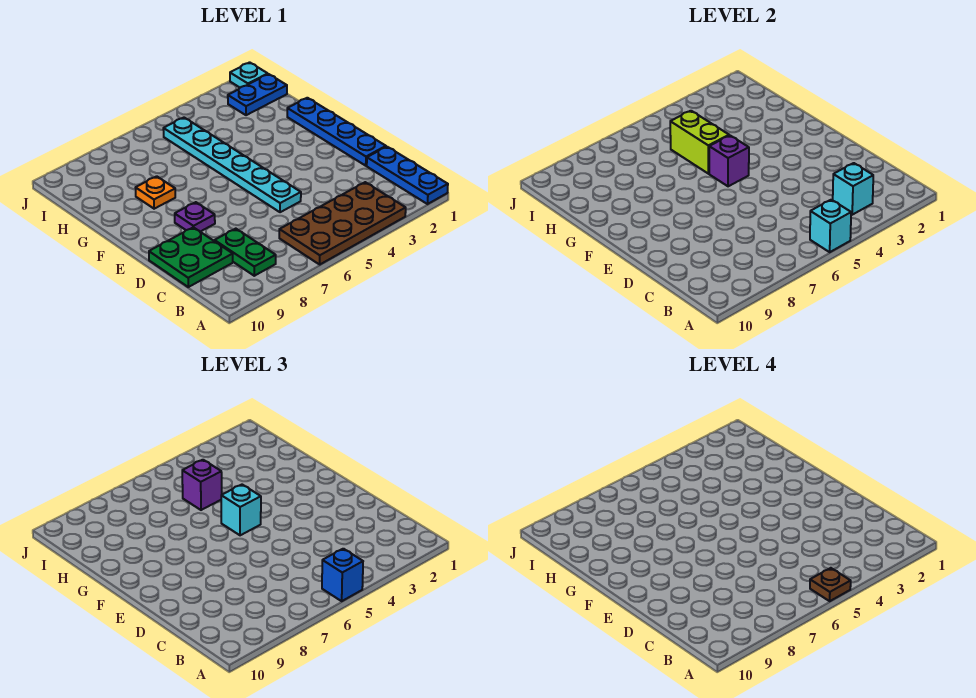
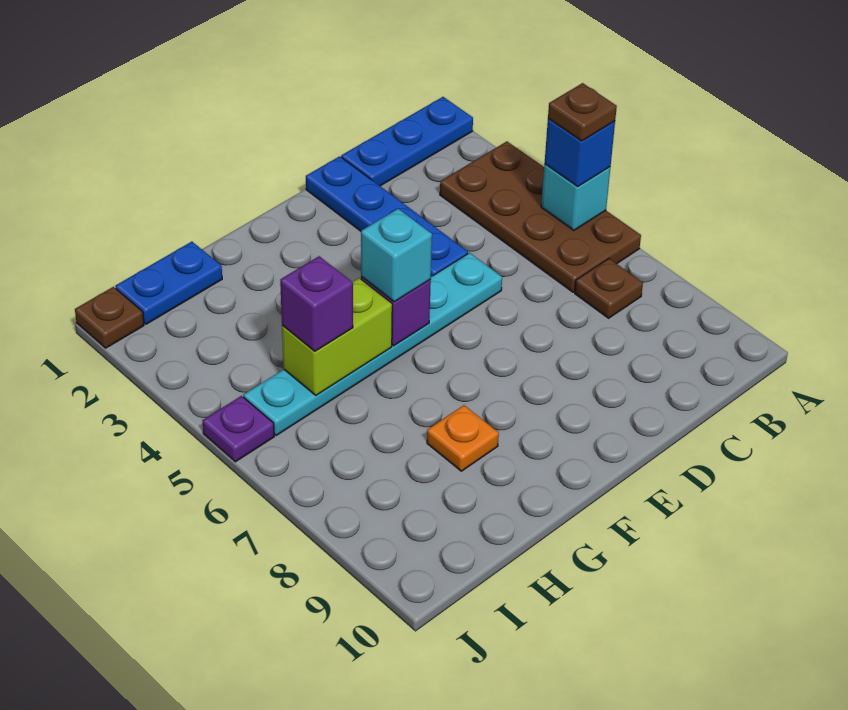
cyan brick B3 level 2 -> none
none -> brown plate B7 level 1
green plate B8:C8 level 1 -> none
green plate C9:D10 level 1 -> none
blue plate D1:G1 level 1 -> blue plate D1:D4 level 1
purple plate E8 level 1 -> purple plate J5 level 1
blue plate I1:I2 level 1 -> blue plate H1:I1 level 1
cyan plate J1 level 1 -> brown plate J1 level 1

